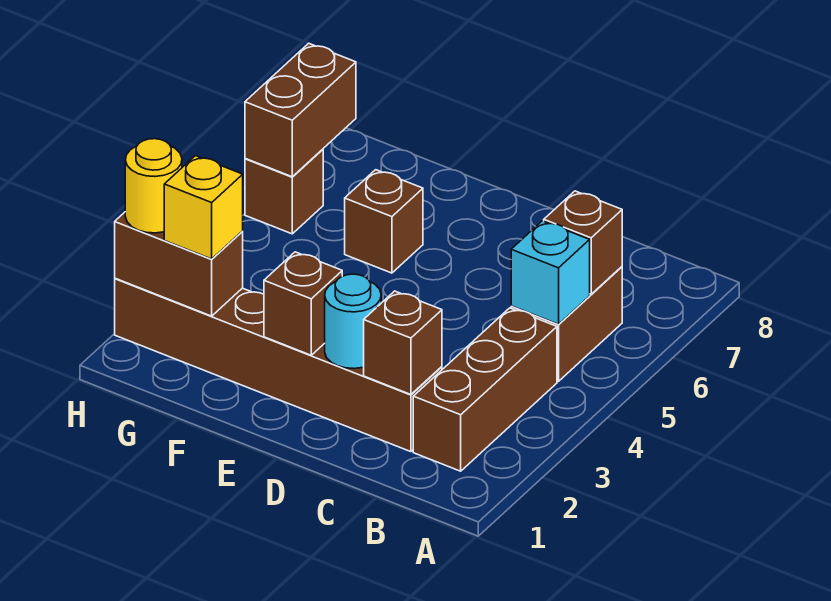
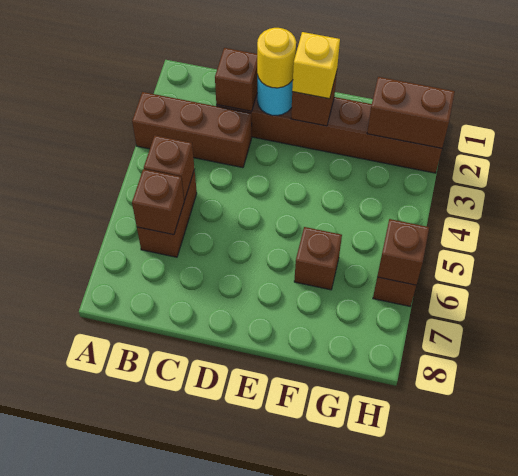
brown brick B2:B4 level 1 -> brown brick A3:C3 level 1
cyan brick B5 level 2 -> brown brick B5 level 2
yellow brick G2 level 3 -> yellow brick E2 level 3
yellow round brick H2 level 3 -> yellow round brick D2 level 3
brown brick H6:H7 level 2 -> brown brick H6 level 2

